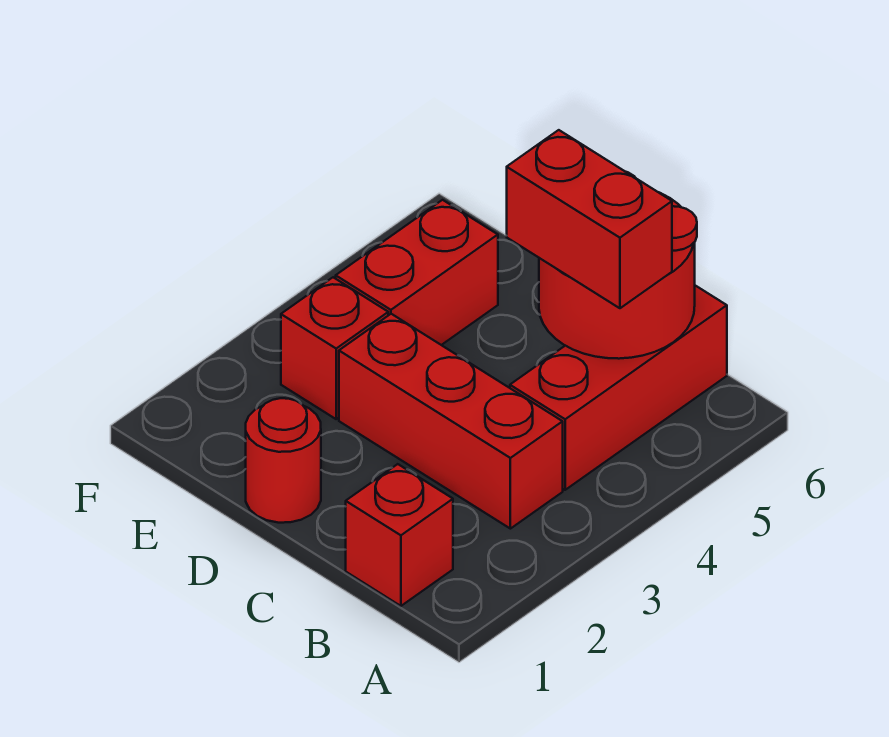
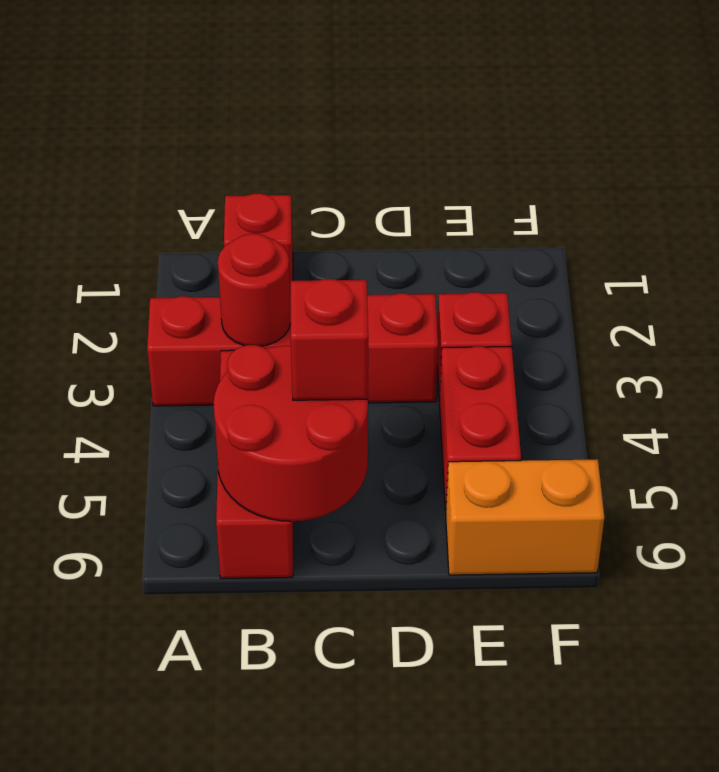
red brick B3:D3 level 1 -> red brick A3:D3 level 1
red brick B5:C5 level 3 -> red brick C5 level 3
red round brick D1 level 1 -> red round brick B3 level 2
none -> orange brick E6:F6 level 1

